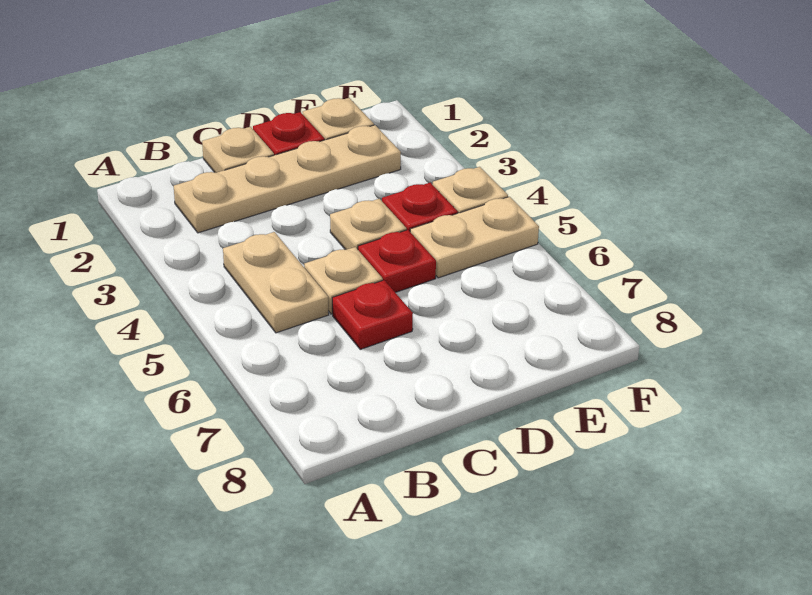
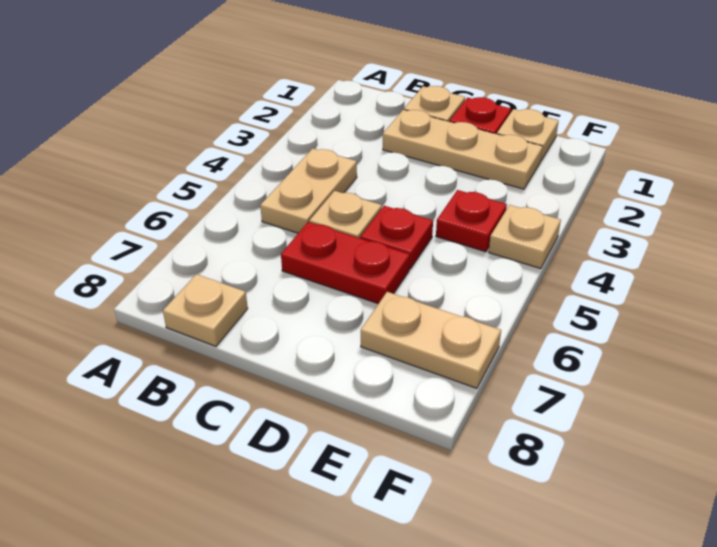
tan plate B2:E2 level 1 -> tan plate C2:E2 level 1
red plate C6 level 1 -> red plate C6:D6 level 1
tan plate D4 level 1 -> tan plate B8 level 1
tan plate E5:F5 level 1 -> tan plate E7:F7 level 1

